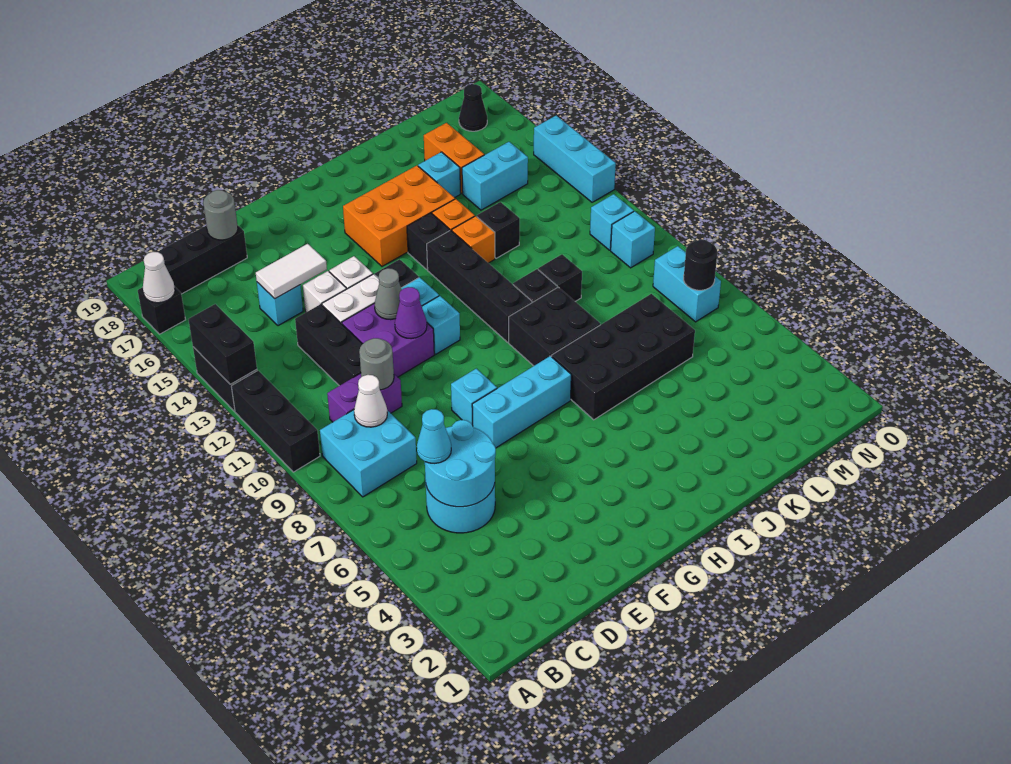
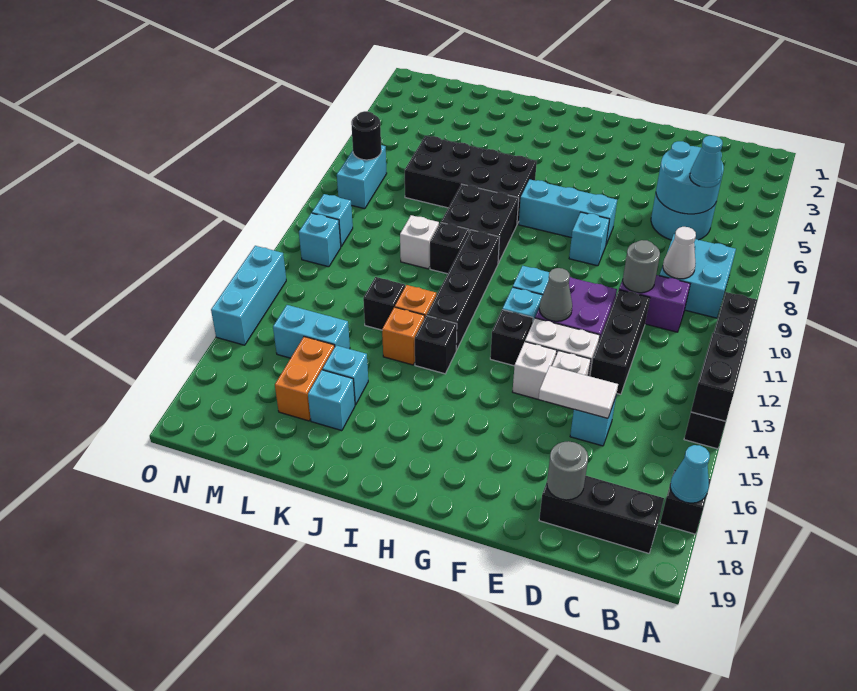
white cone A17 level 2 -> cyan cone A17 level 2
purple cone F11 level 2 -> none
orange brick H15:J16 level 1 -> none
black brick K10 level 1 -> white brick K10 level 1
none -> cyan brick K17 level 1
black cone N18 level 1 -> none

